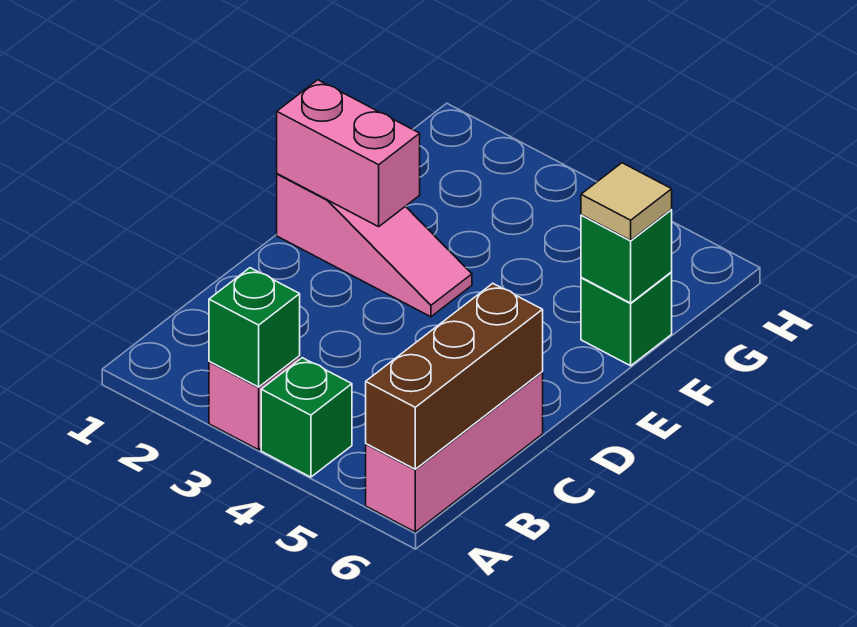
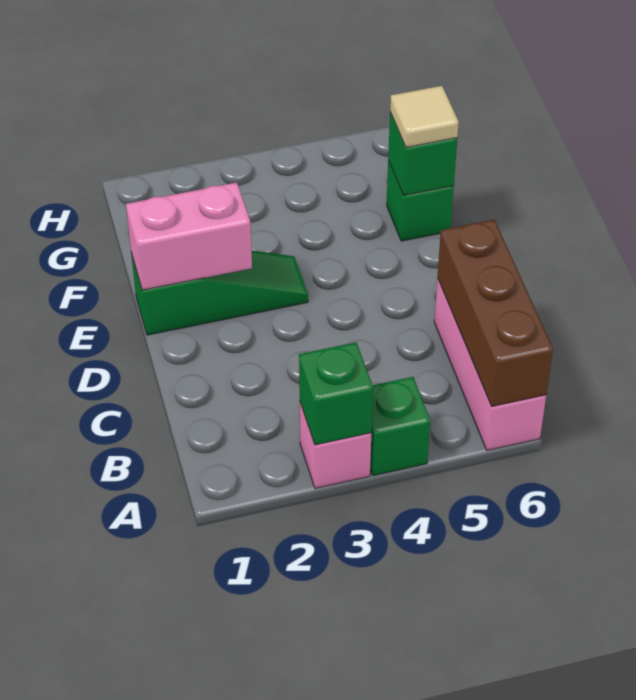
pink slope E1:E3 level 1 top 1 -> green slope E1:E3 level 1 top 1

